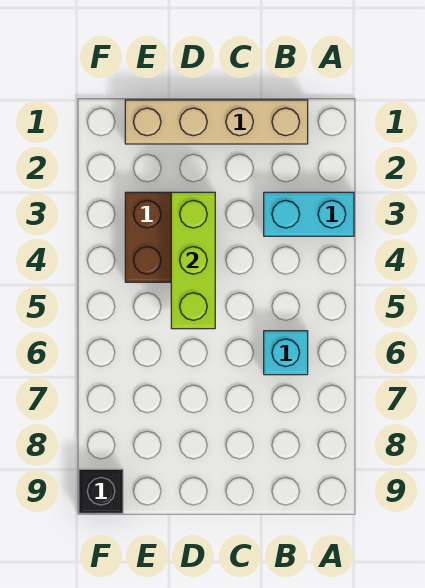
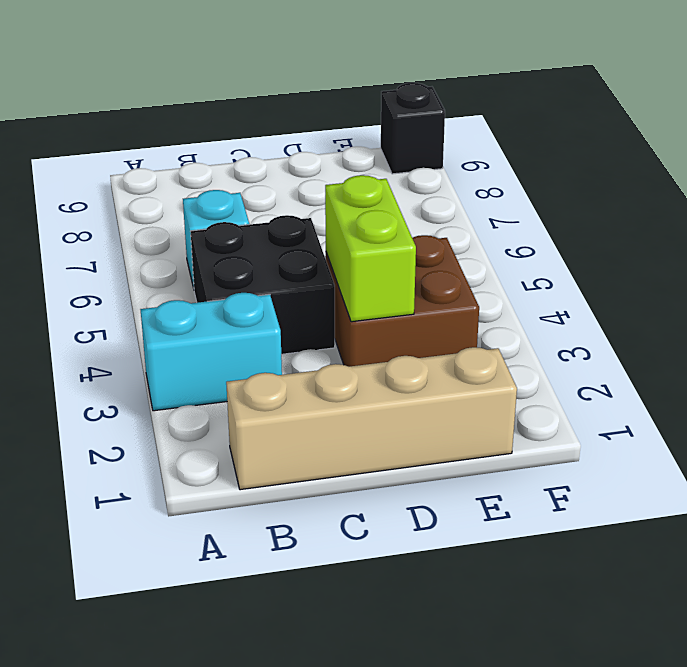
none -> black brick B4:C5 level 1
lime brick D3:D5 level 2 -> lime brick D3:D4 level 2

